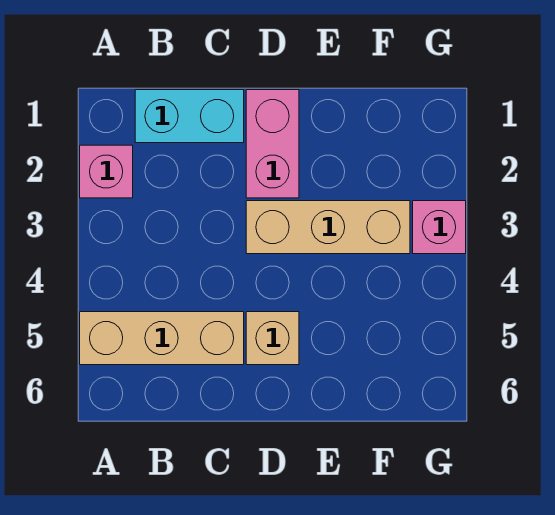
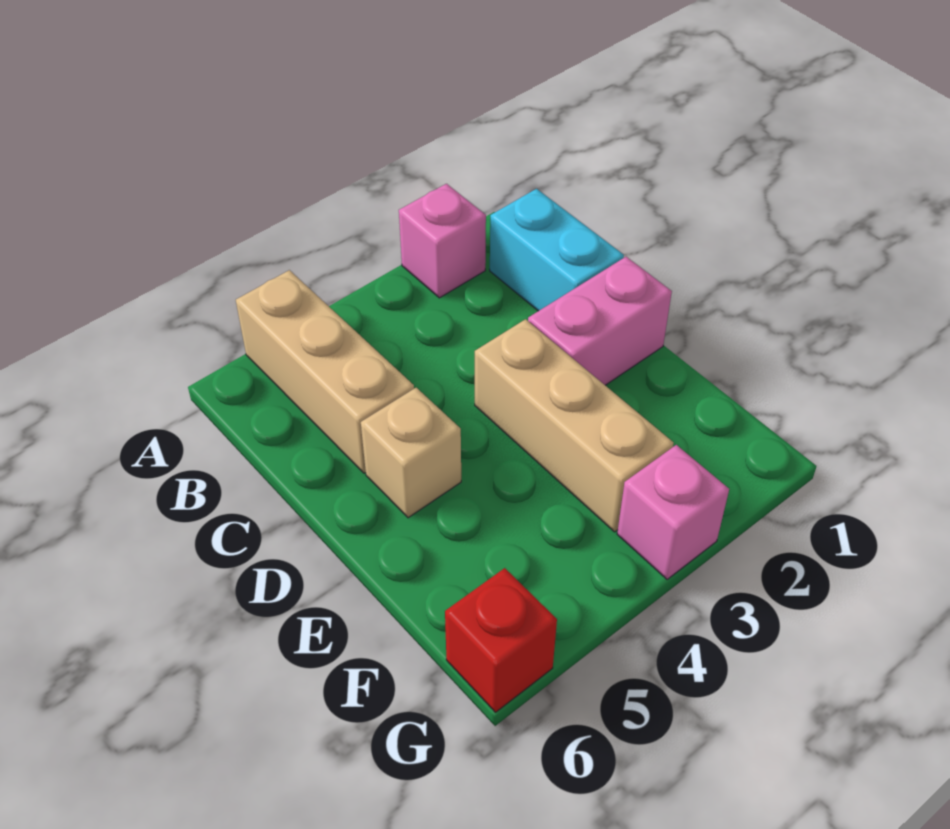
none -> red brick G6 level 1

